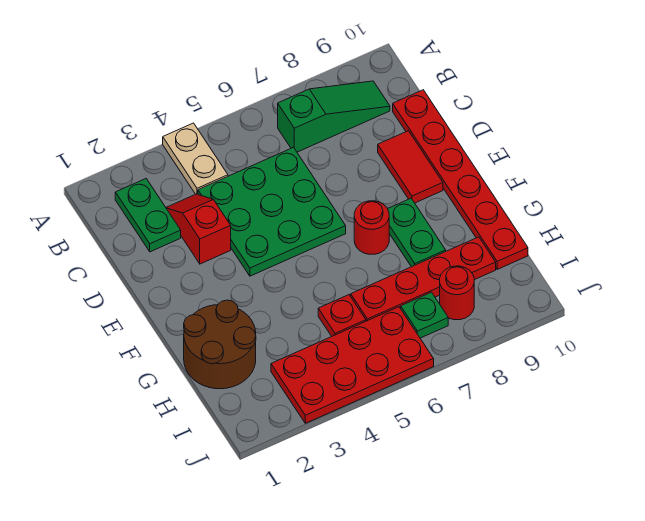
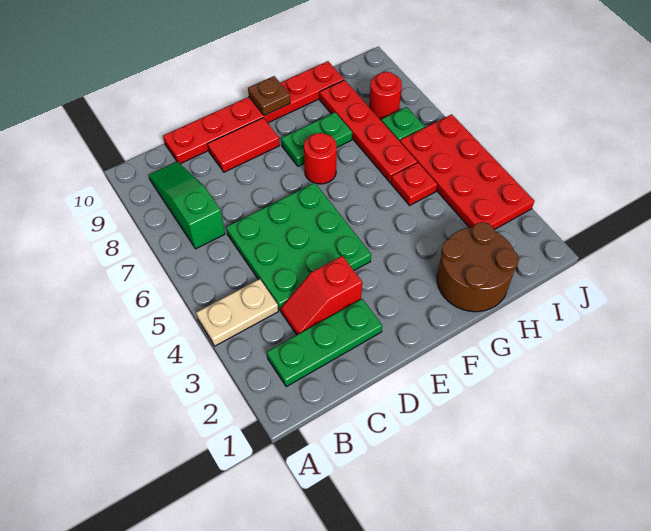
green plate B2:C2 level 1 -> green plate B2:D2 level 1
none -> brown plate F10 level 2

